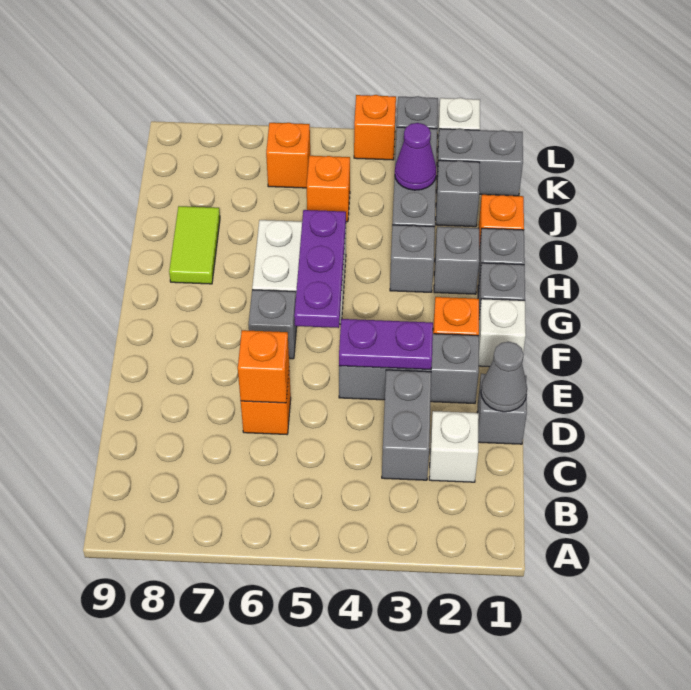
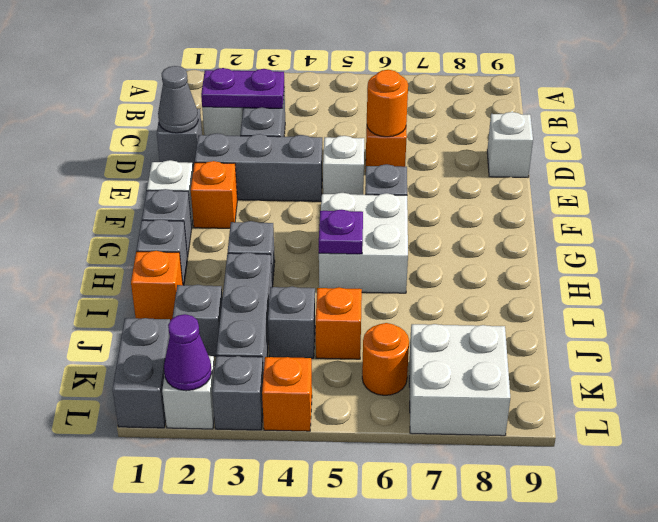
orange brick D6 level 2 -> orange round brick D6 level 2
none -> white brick D9 level 1
purple plate E3:E4 level 2 -> purple plate C2:C3 level 2
none -> white brick E5 level 1
purple plate F5:H5 level 2 -> purple plate H5 level 2
grey brick H2 level 1 -> grey brick J4 level 1
lime tile H8:I8 level 1 -> none
purple cone J3 level 2 -> purple cone L2 level 2
grey brick K1:K2 level 1 -> grey brick K1:L1 level 1
orange brick K6 level 1 -> orange round brick K6 level 1
none -> white brick K7:L8 level 1

